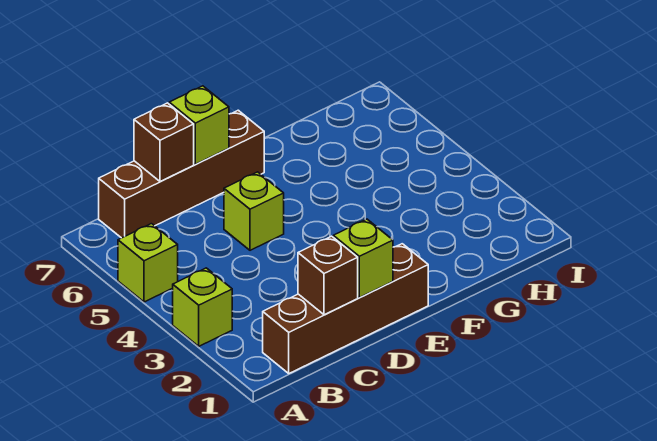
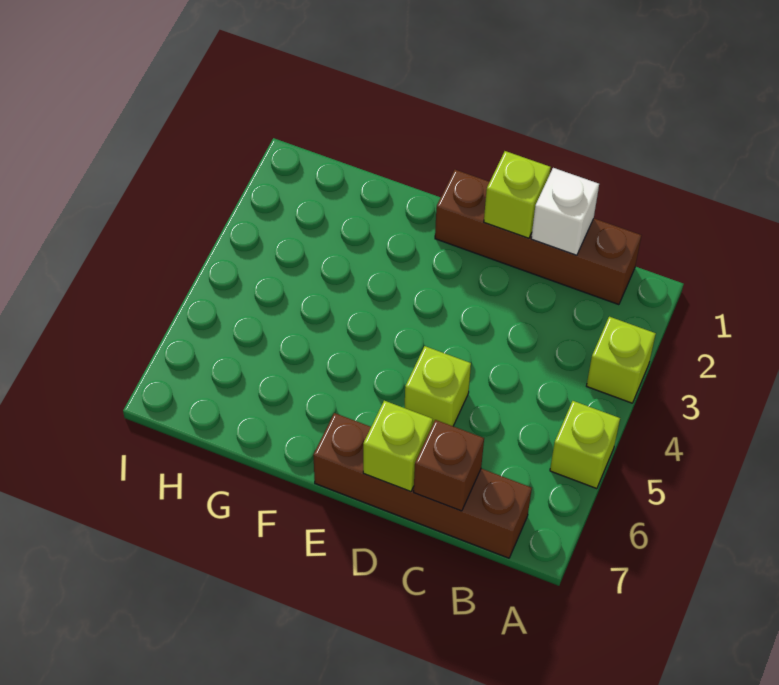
brown brick C1 level 2 -> white brick C1 level 2

